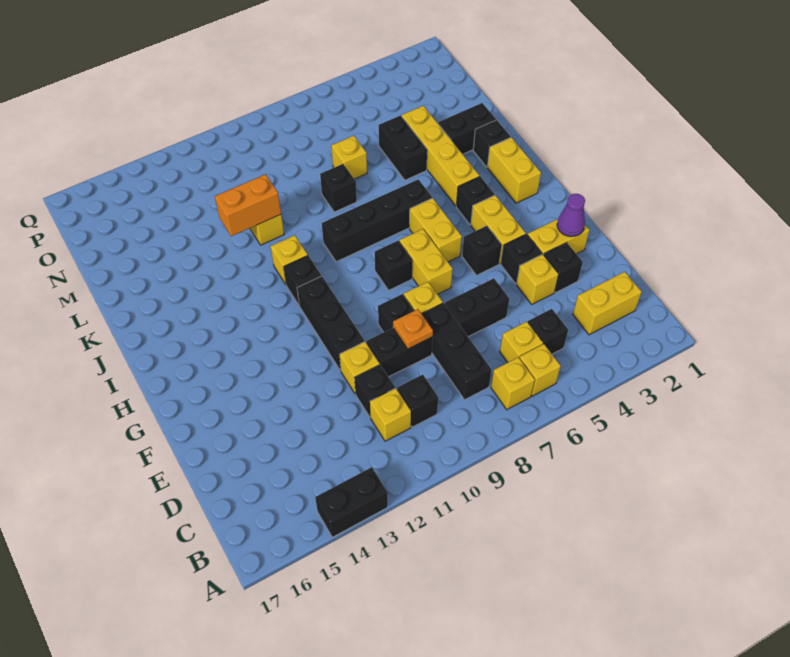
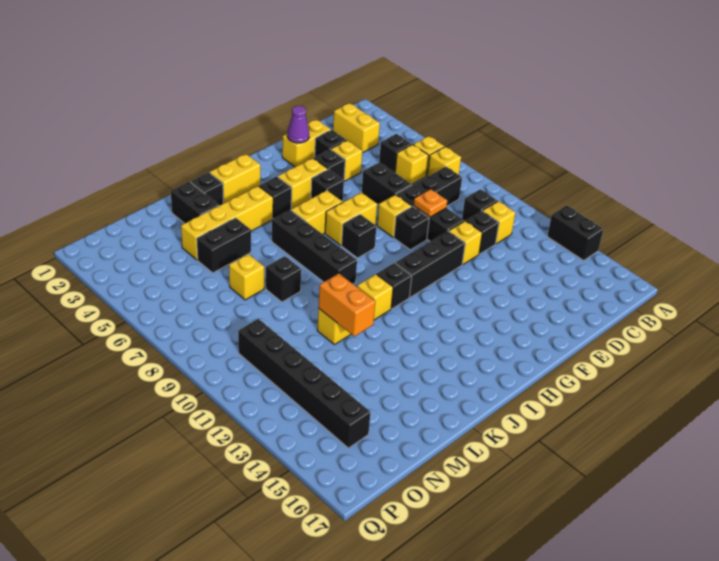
yellow brick F2:F3 level 1 -> yellow brick E2:F2 level 1
none -> black brick O10:O15 level 1

